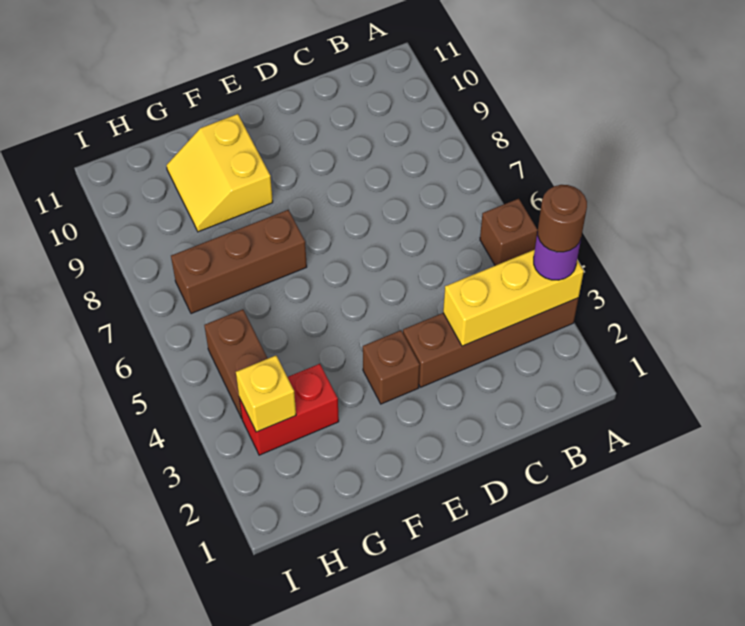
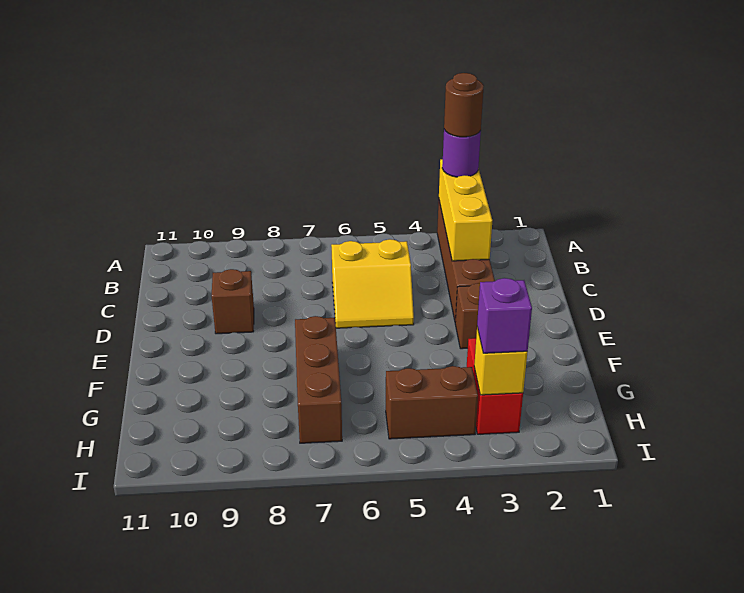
brown brick A5 level 1 -> brown brick D9 level 1
yellow slope F9:G10 level 1 top F -> yellow slope C5:D6 level 1 top C
none -> purple brick H3 level 3

